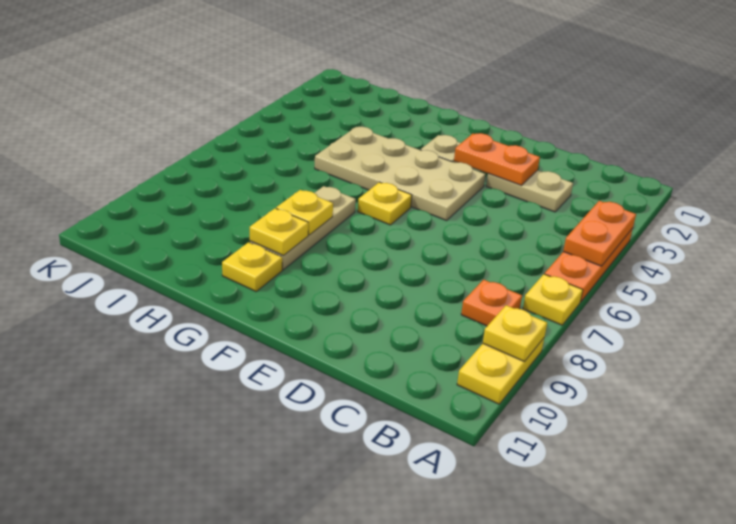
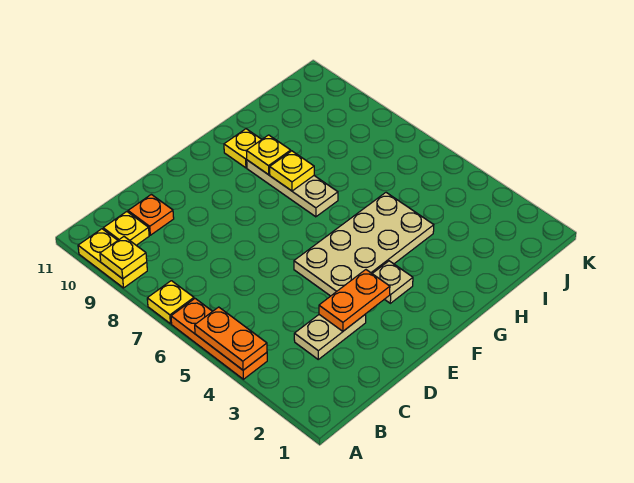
orange plate B8 level 1 -> orange plate C10 level 1
yellow plate F6 level 1 -> yellow plate B10 level 1

